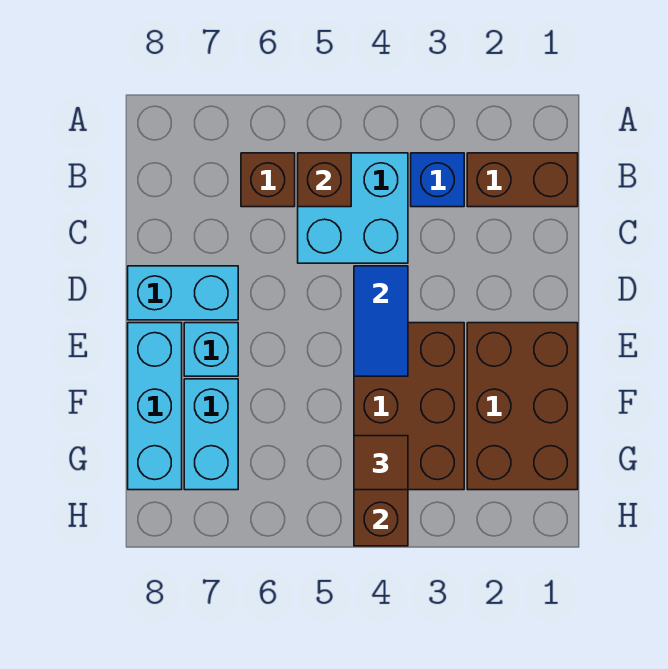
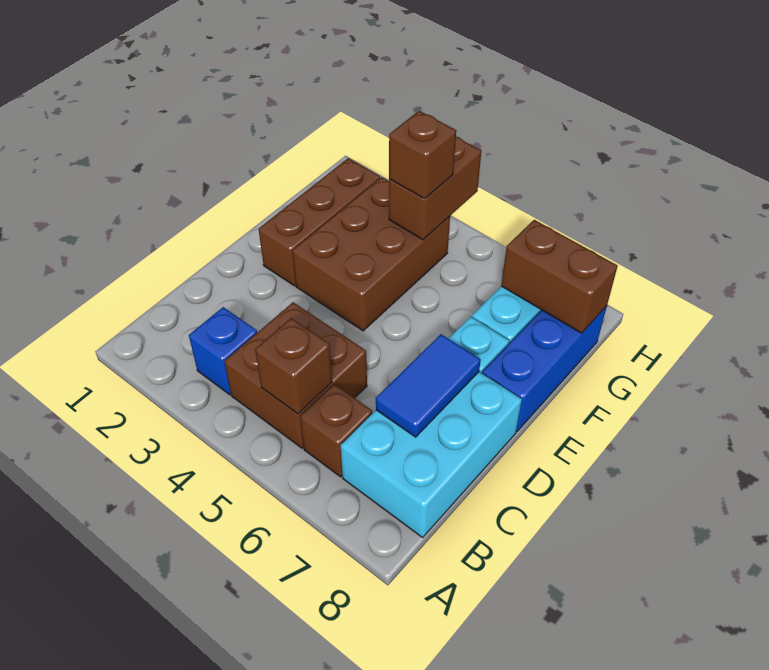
brown brick B1:B2 level 1 -> brown brick G7:G8 level 2
cyan brick B4:C5 level 1 -> brown brick B4:C5 level 1
blue tile D4:E4 level 2 -> blue tile C7:D7 level 2
cyan brick D7:D8 level 1 -> cyan brick B7:D8 level 1
brown brick E1:G2 level 1 -> brown brick E2:G2 level 1
cyan brick E8:G8 level 1 -> blue brick E8:G8 level 1
brown tile G4 level 3 -> brown brick G4 level 3

